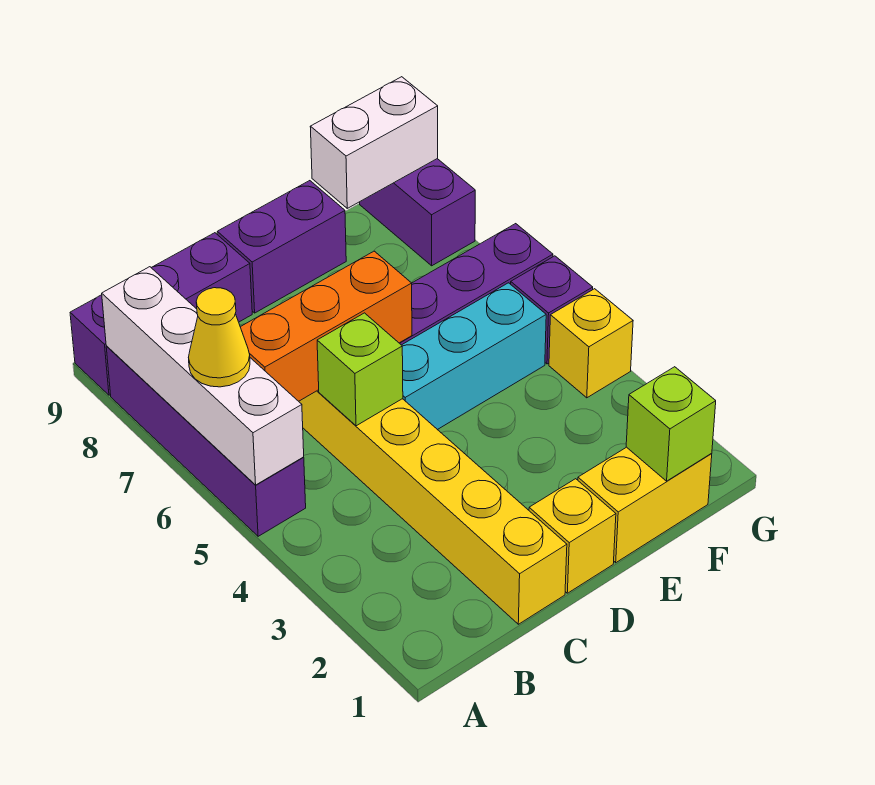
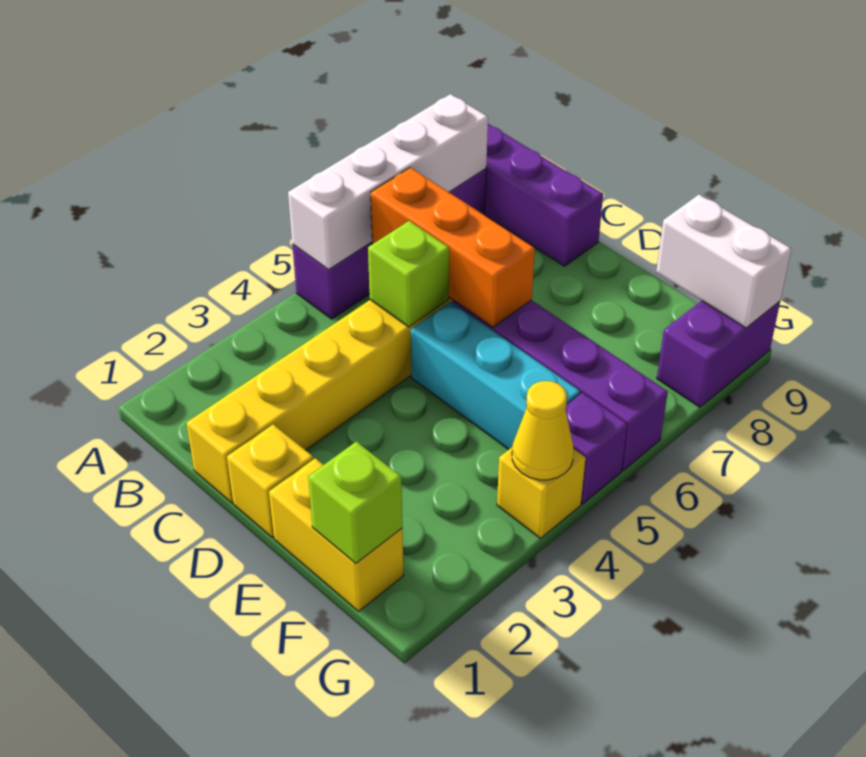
yellow cone A6 level 3 -> yellow cone G4 level 2
purple brick D9:E9 level 1 -> none

